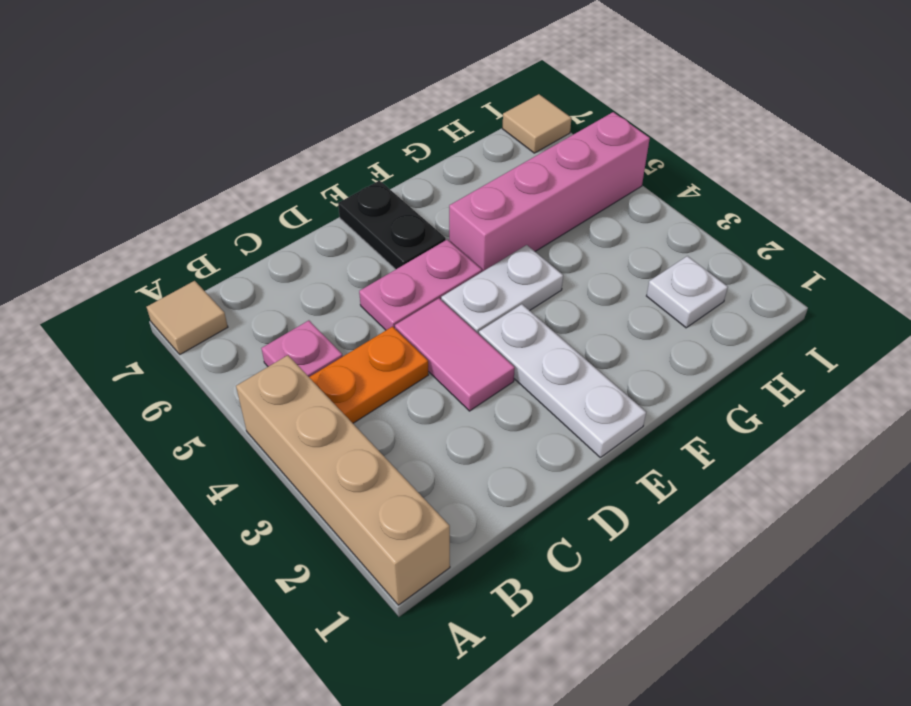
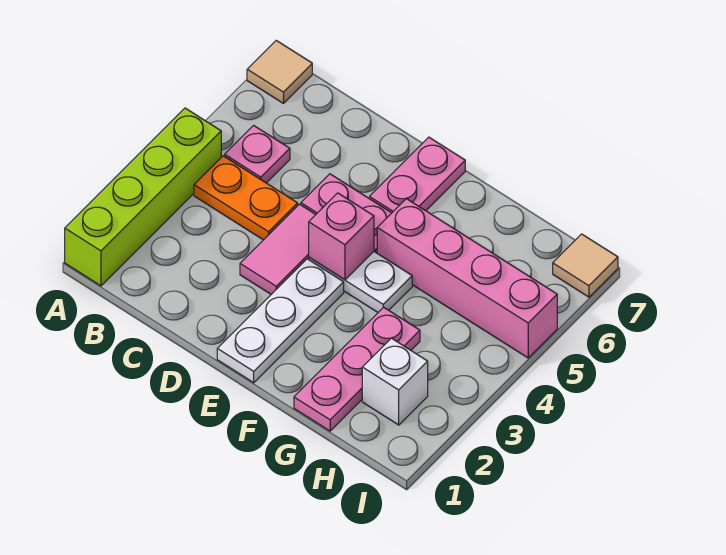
tan brick A1:A4 level 1 -> lime brick A1:A4 level 1
none -> pink brick E4 level 2
black plate E6:E7 level 1 -> pink plate E6:E7 level 1
none -> pink plate G1:G3 level 1
white plate H2 level 1 -> white brick H2 level 1

